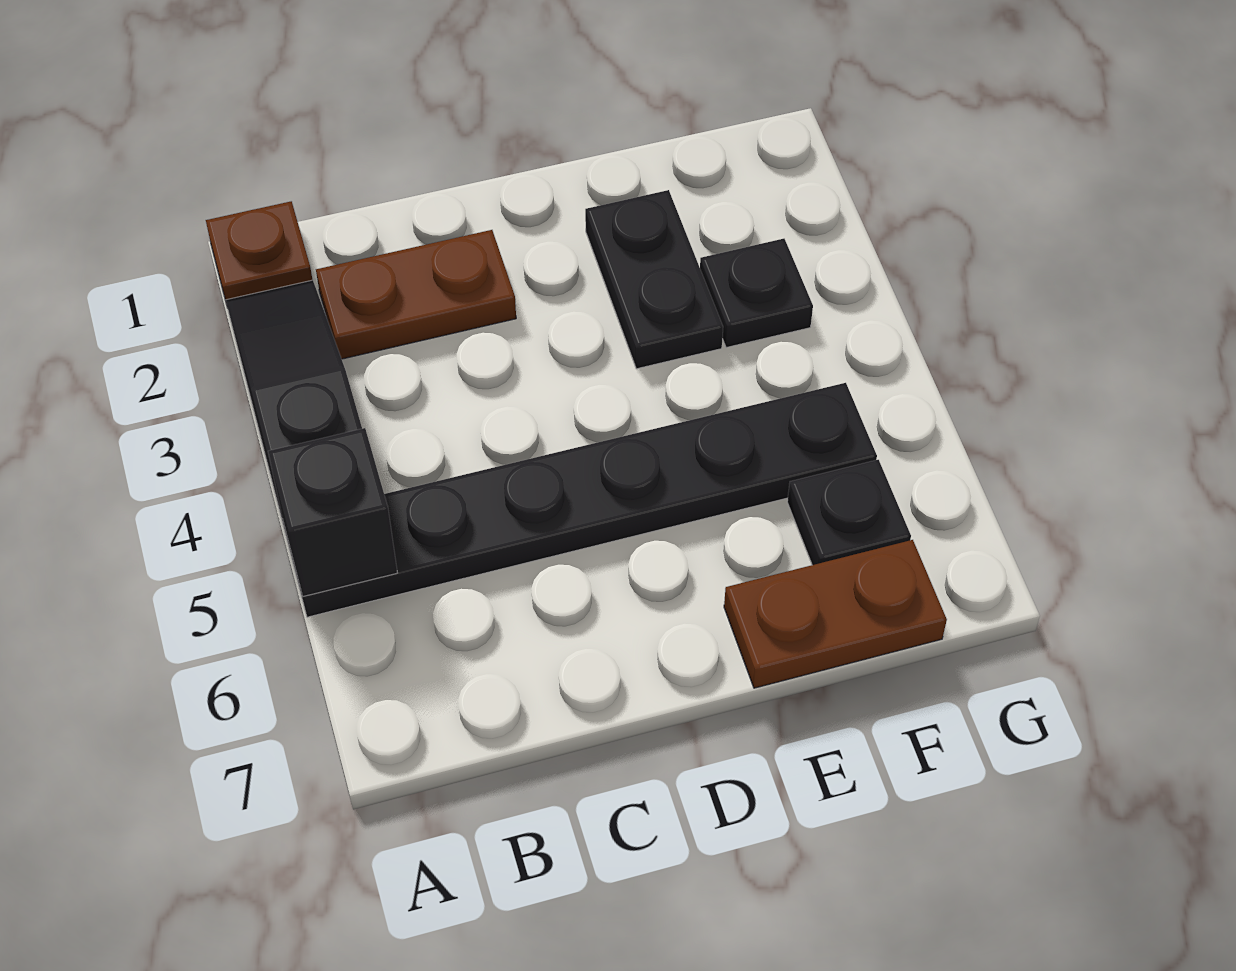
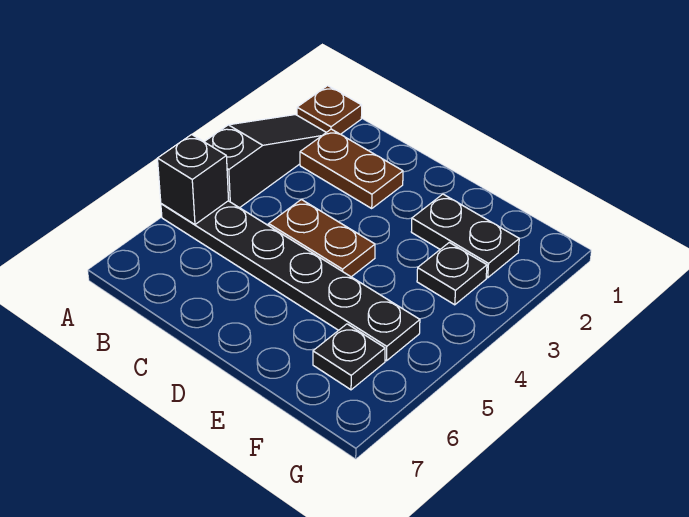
black plate E2:E3 level 1 -> black plate E2:F2 level 1
brown plate E7:F7 level 1 -> brown plate C4:D4 level 1

